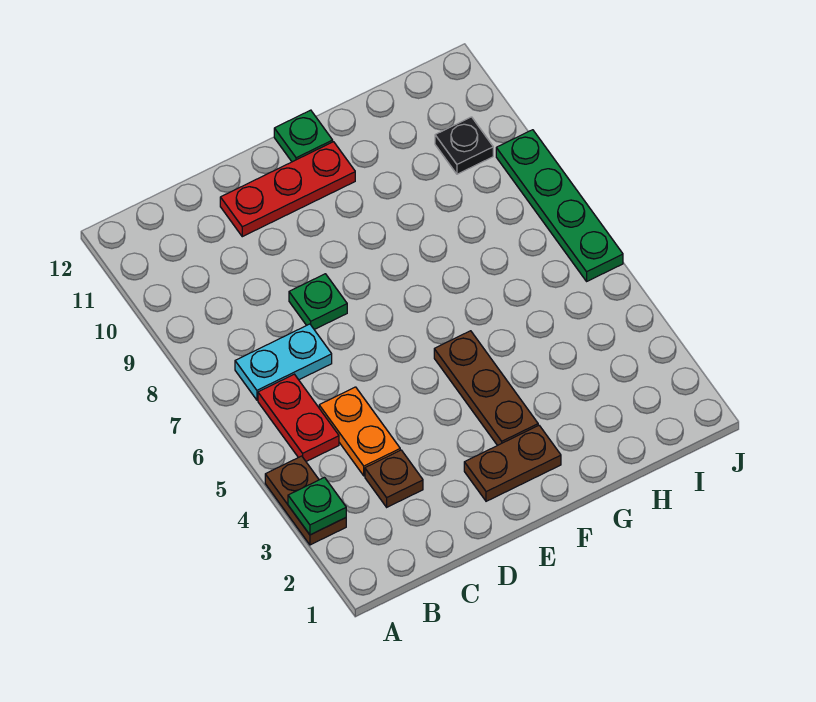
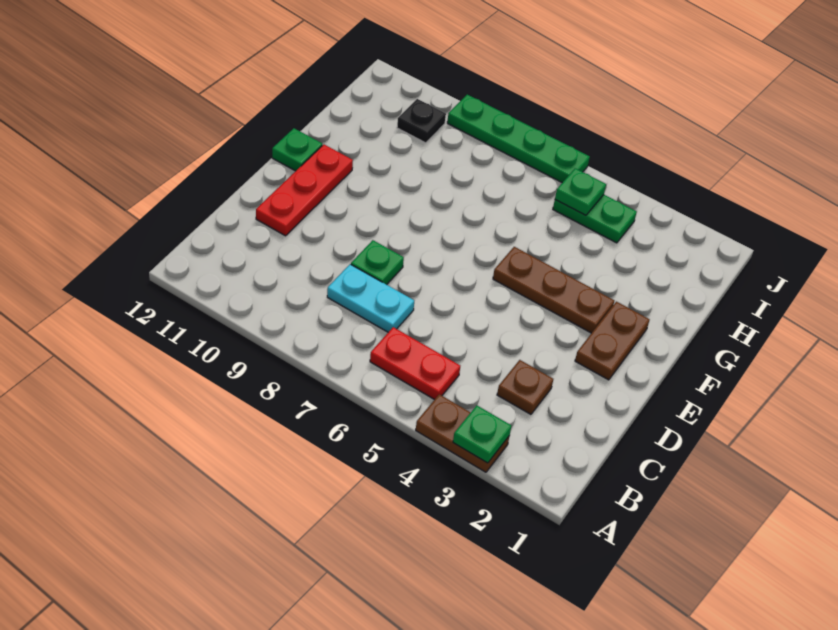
cyan plate B7:C7 level 1 -> cyan plate C7:C8 level 1
orange plate C4:C5 level 1 -> none
none -> green plate I4:I5 level 1
none -> green plate I5 level 2

